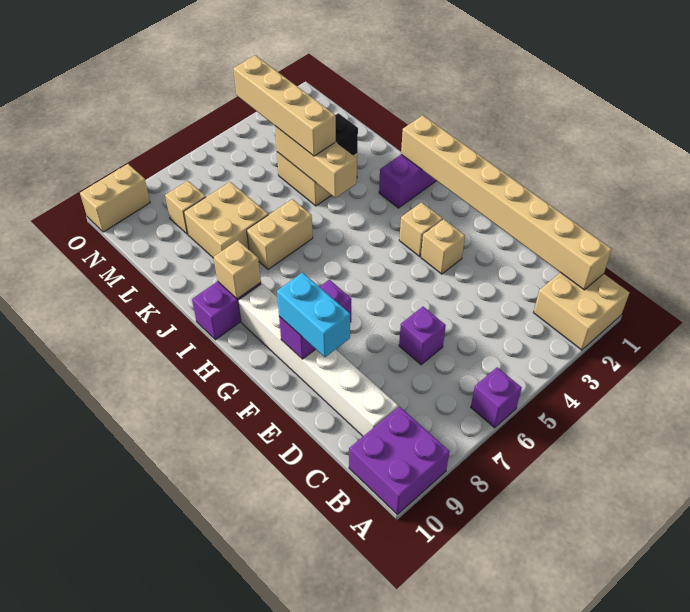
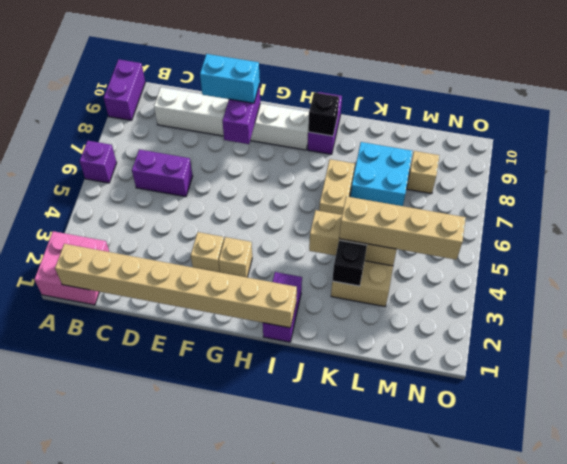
tan brick A1:B2 level 1 -> pink brick A1:B2 level 1
purple brick A9:B10 level 1 -> purple brick A9:A10 level 1
purple brick D6 level 1 -> purple brick C6:D6 level 1
tan brick I9 level 2 -> black brick I9 level 2
tan brick K7:L8 level 1 -> cyan brick K7:L8 level 1
tan brick O9:O10 level 1 -> none

